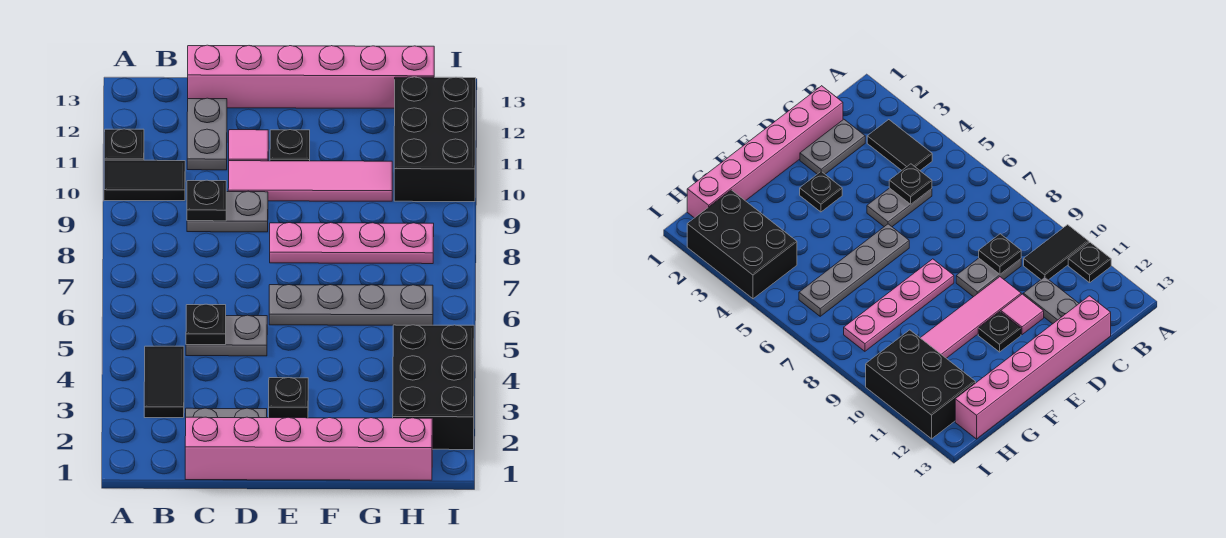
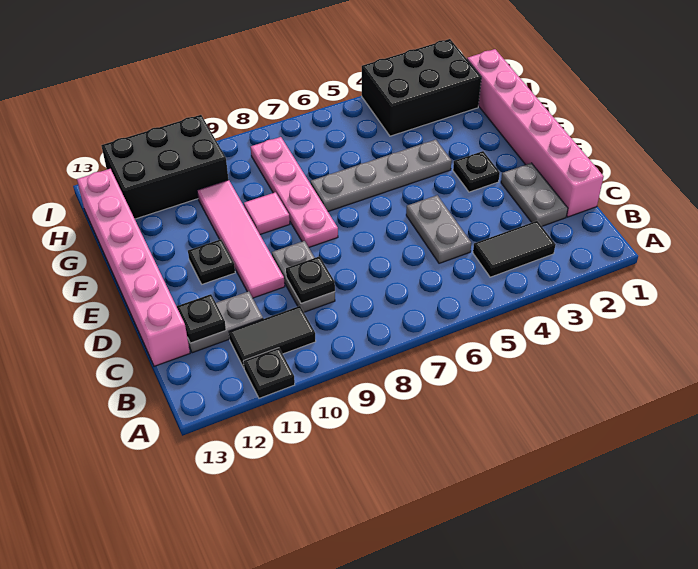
black tile A10:B10 level 1 -> black tile B10:B11 level 1
black plate C5 level 2 -> black plate C12 level 2
pink tile D11 level 1 -> pink tile F9 level 1
grey plate E6:H6 level 1 -> grey plate F4:F7 level 1

